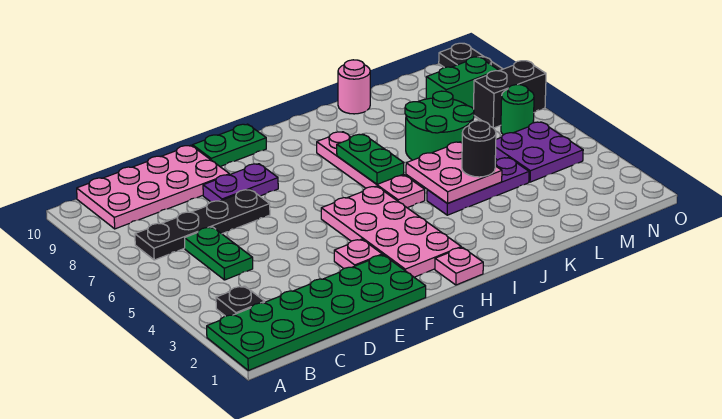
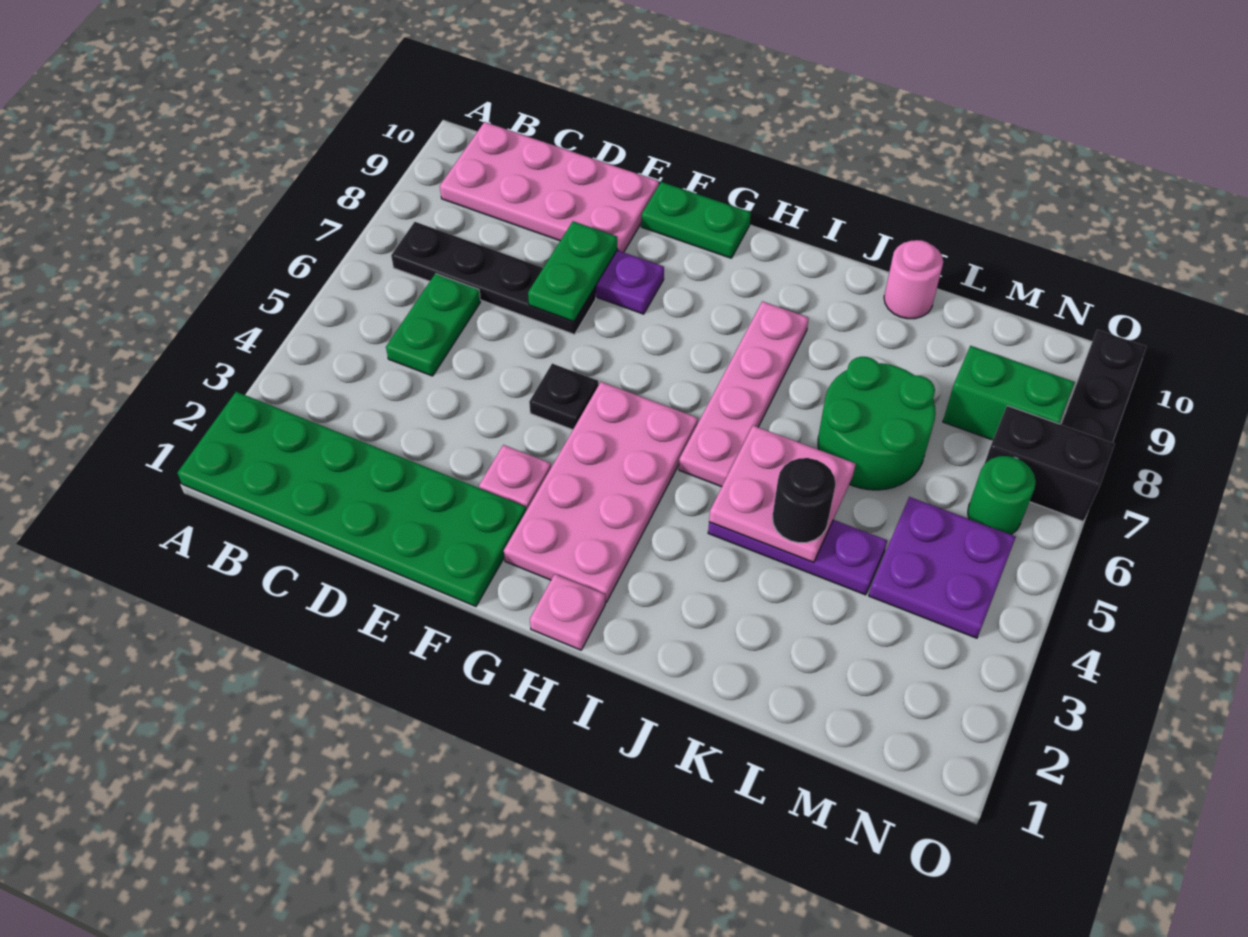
black plate B3 level 1 -> black plate F5 level 1
green plate I6:I7 level 2 -> green plate E7:E8 level 2

